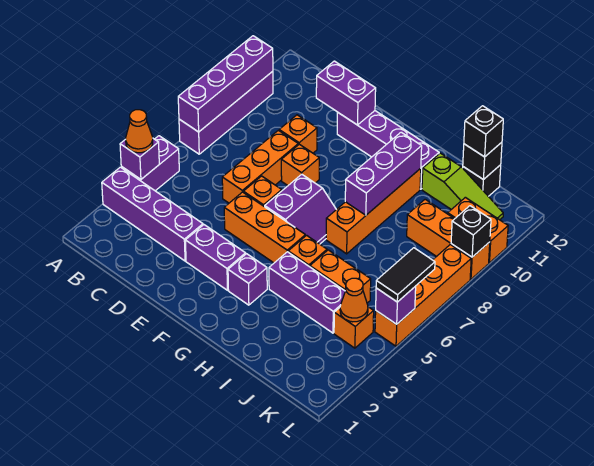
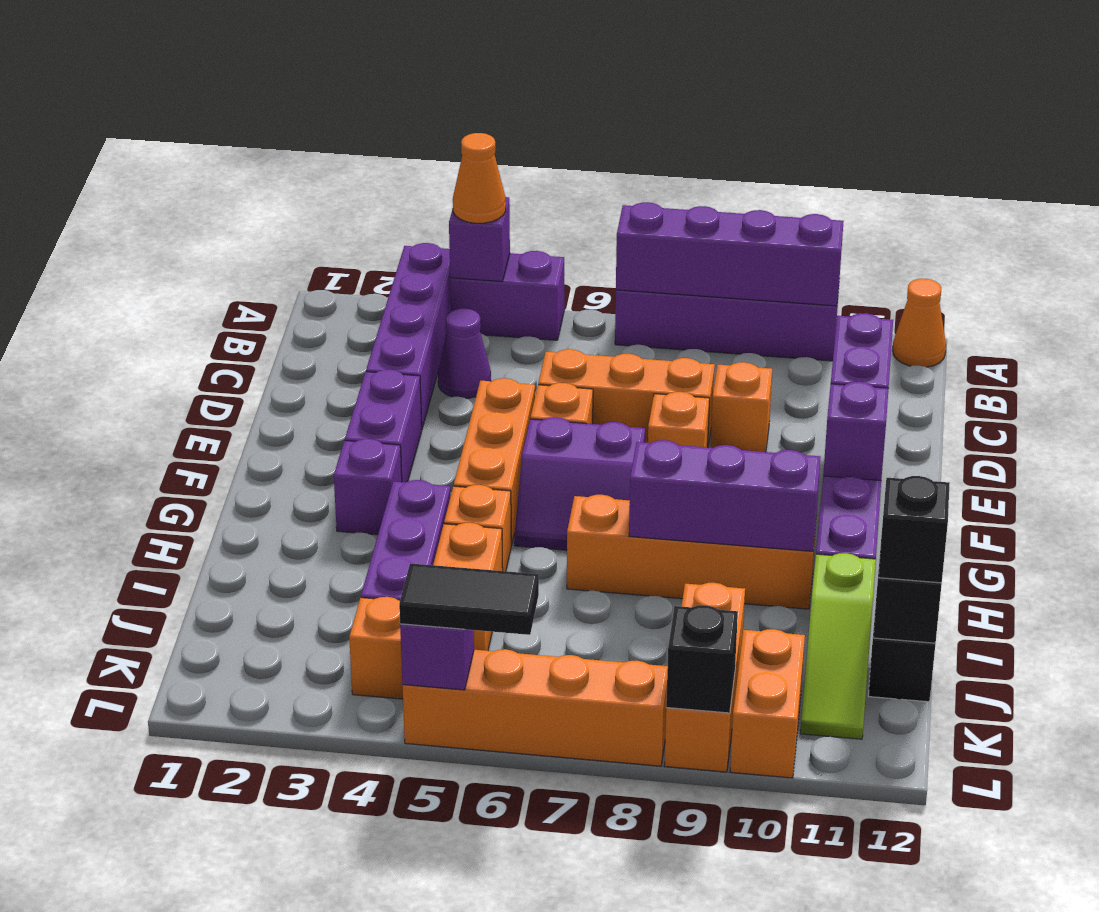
none -> purple cone C4 level 1
none -> purple brick F11 level 2
orange cone K4 level 2 -> orange cone A12 level 1

